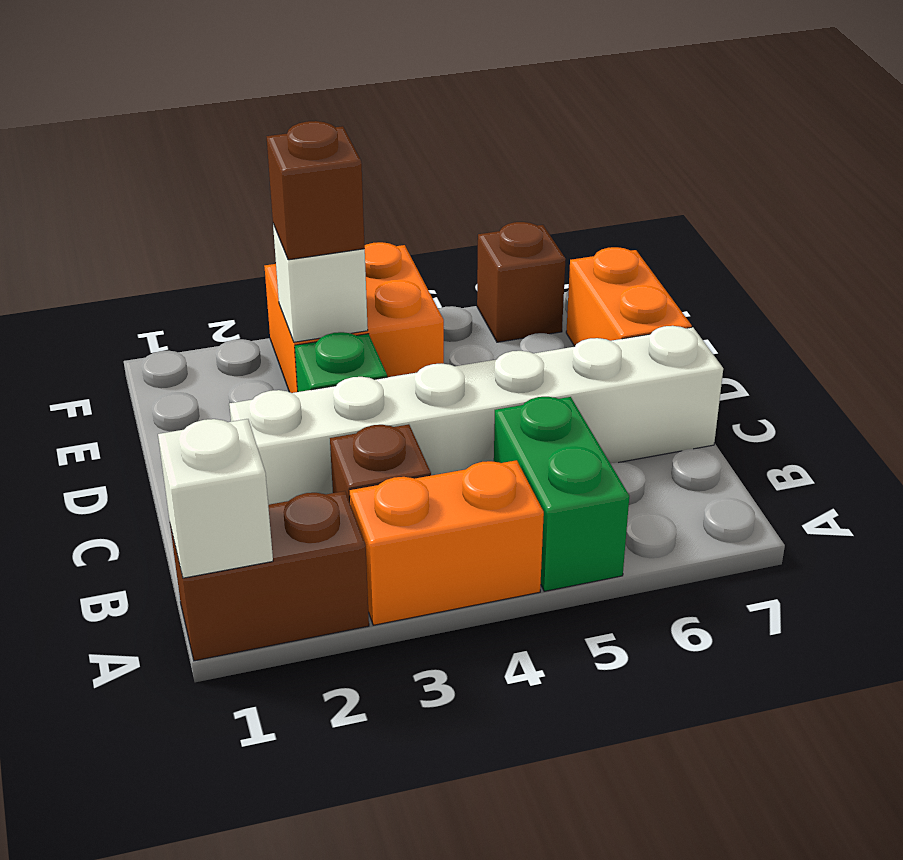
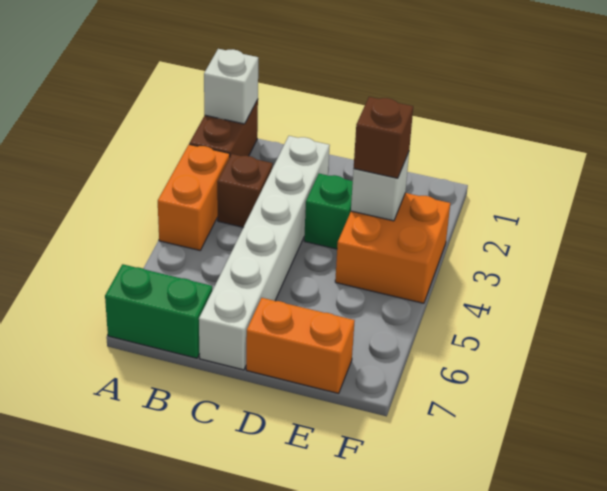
green brick A5:B5 level 1 -> green brick A7:B7 level 1
brown brick F6 level 1 -> none

